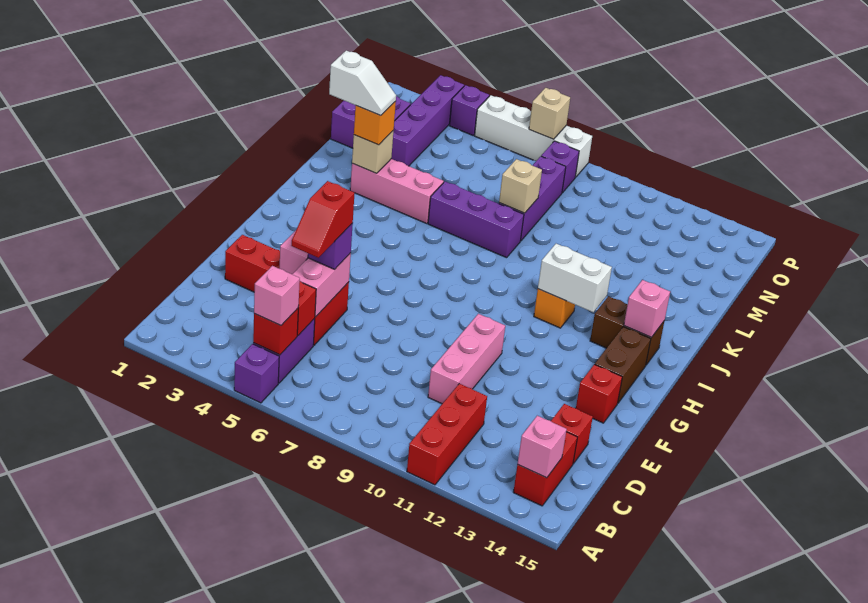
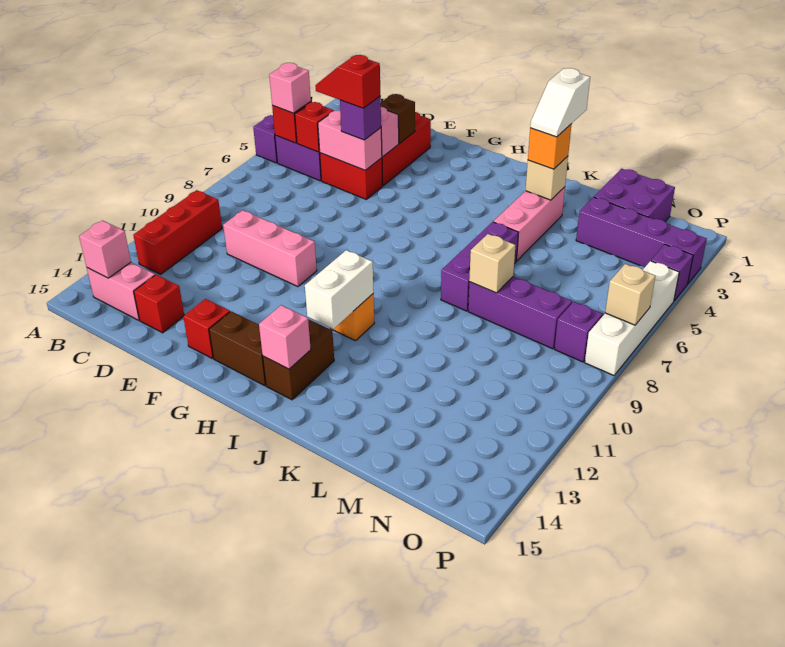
red brick A11:C11 level 1 -> red brick B10:B12 level 1
red brick B14:C14 level 1 -> pink brick B14:C14 level 1
none -> brown brick E3 level 2

